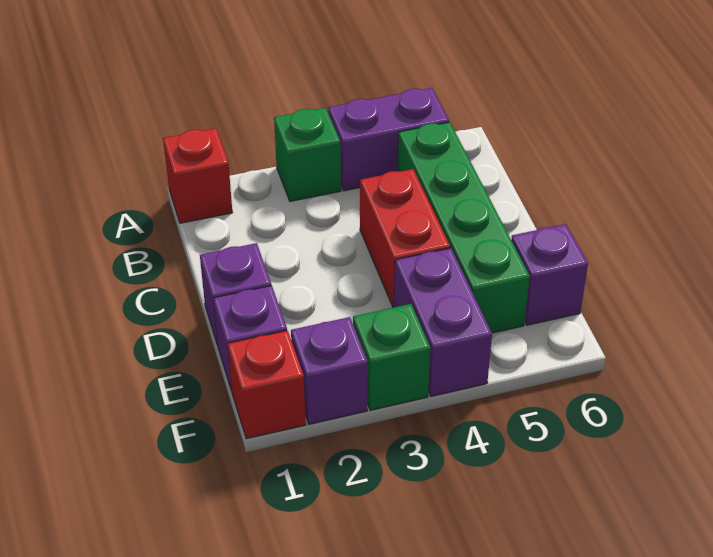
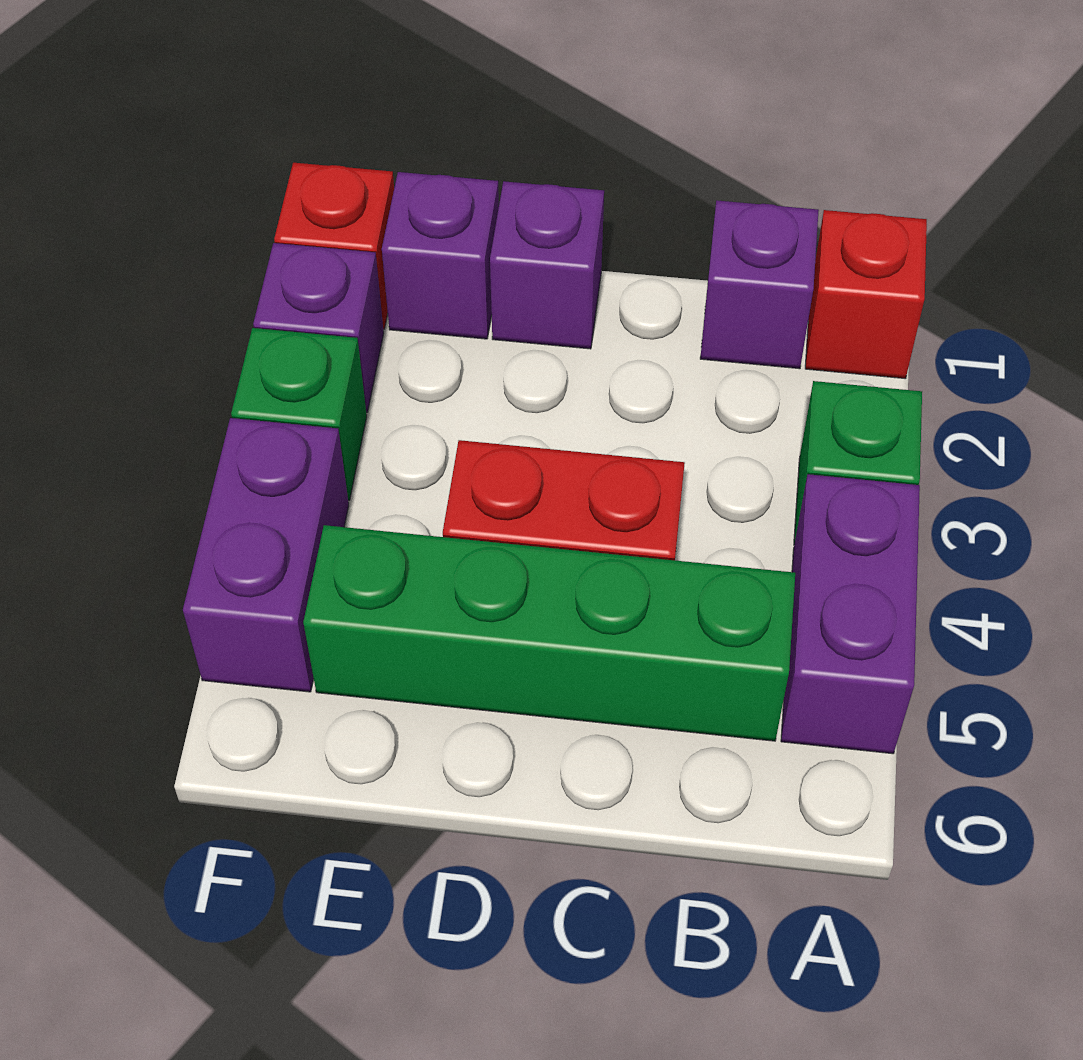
purple brick E4:F4 level 1 -> purple brick F4:F5 level 1
purple brick E6 level 1 -> purple brick B1 level 1

